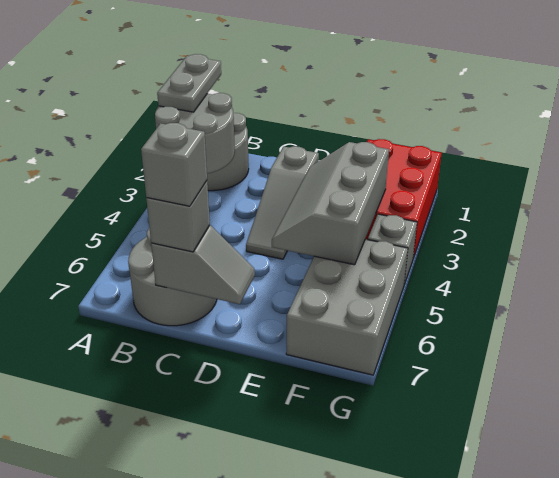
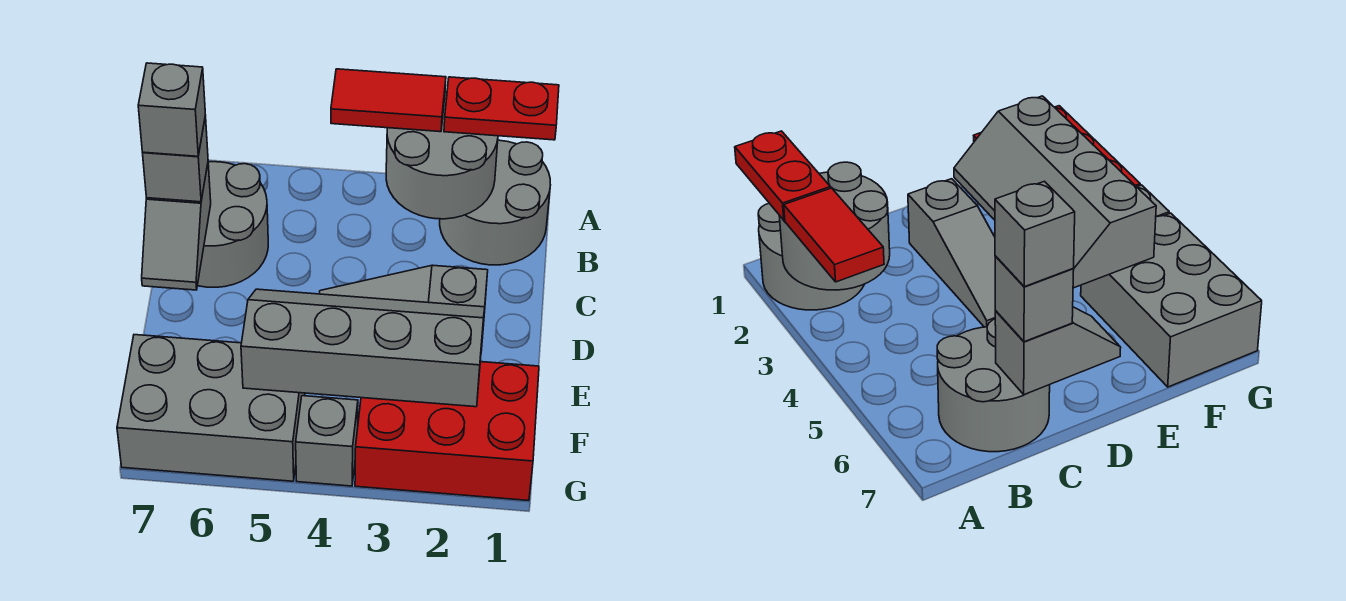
grey plate A1:A2 level 3 -> red plate A1:A2 level 3
none -> red tile A3:A4 level 3
grey slope E3:F5 level 2 top F -> grey slope E2:F5 level 2 top F

